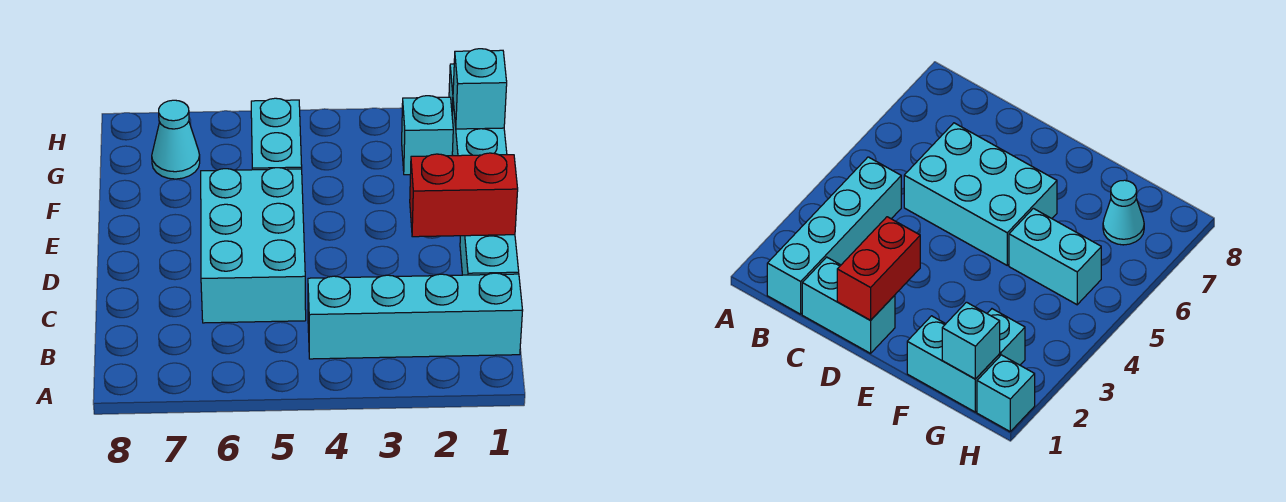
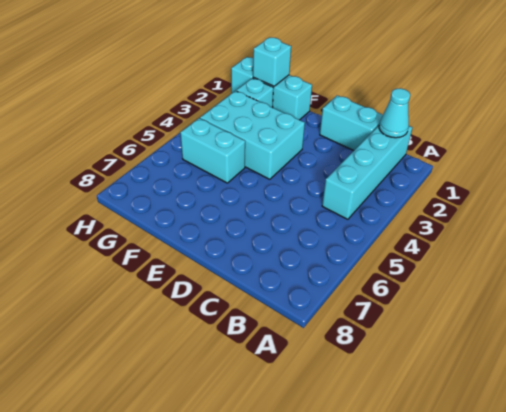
cyan brick C5:E6 level 1 -> cyan brick E3:G4 level 1
red brick D1:D2 level 2 -> none
cyan cone G7 level 1 -> cyan cone B1 level 2

